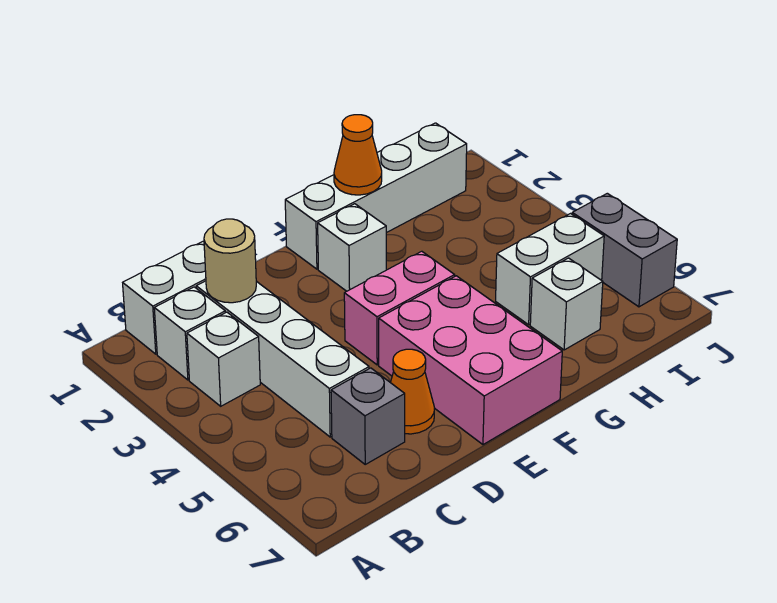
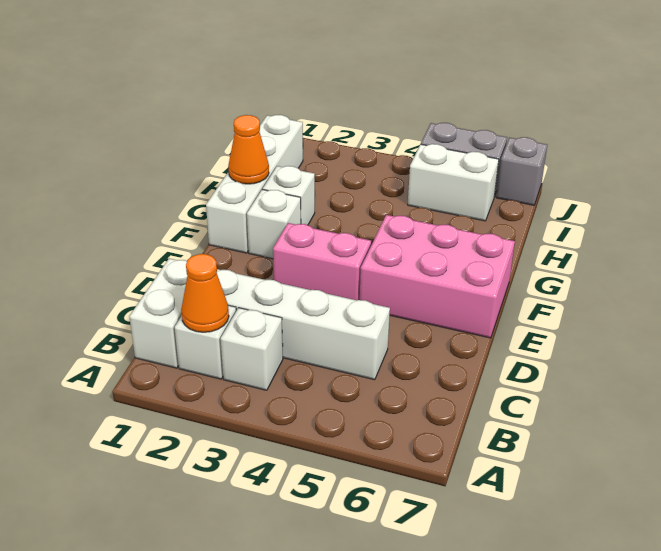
tan round brick C2 level 2 -> none
grey brick C6 level 1 -> grey brick J7 level 1
orange cone D6 level 1 -> orange cone B2 level 2
pink brick E4:F4 level 1 -> pink brick E3:E4 level 1
white brick H5:I5 level 1 -> white brick I5:I6 level 1
white brick H6 level 1 -> white brick G2 level 1

